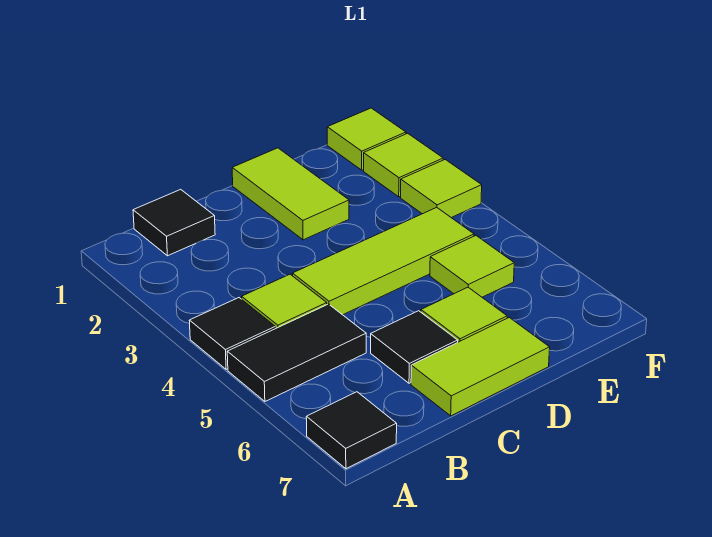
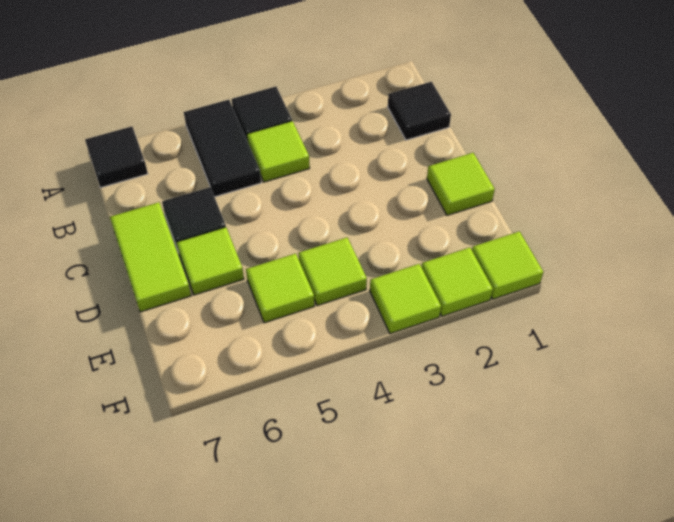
lime tile C4:E4 level 1 -> lime tile E4 level 1
lime tile D1:D2 level 1 -> lime tile D1 level 1

